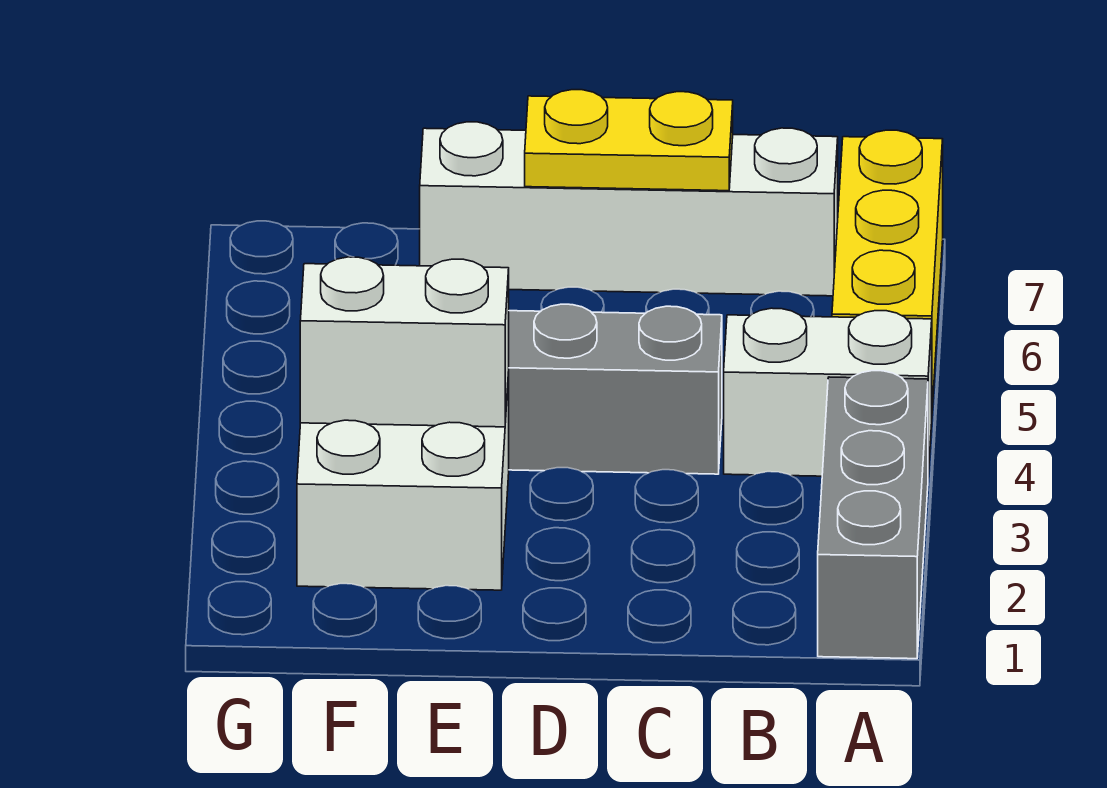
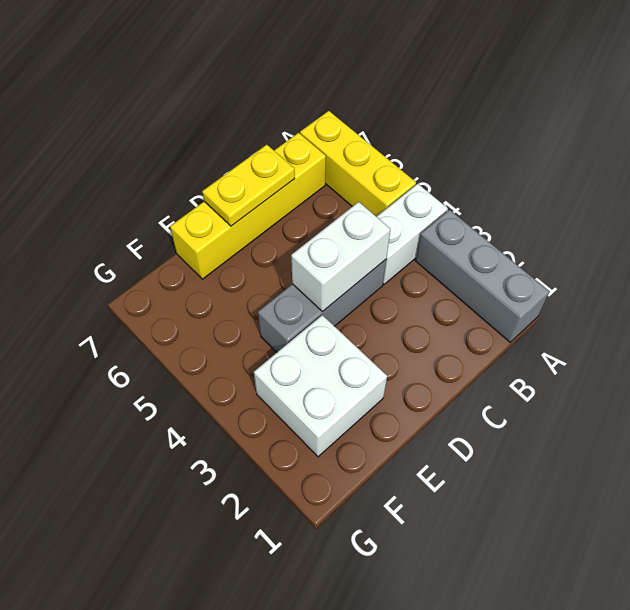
white brick B7:E7 level 1 -> yellow brick B7:E7 level 1
white brick E3:F3 level 2 -> white brick C4:D4 level 2

